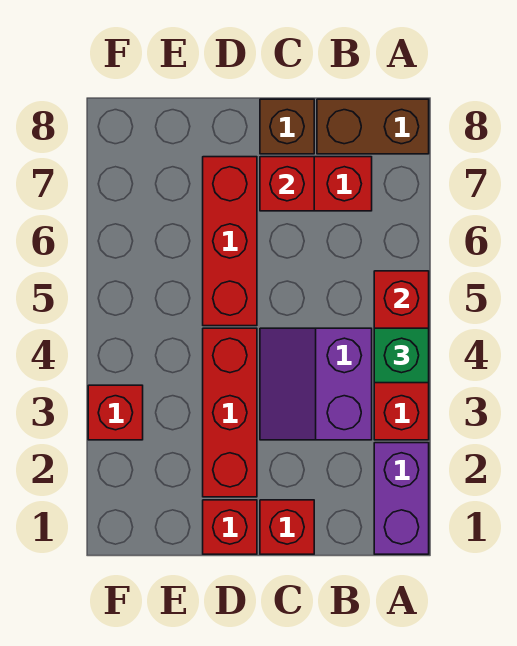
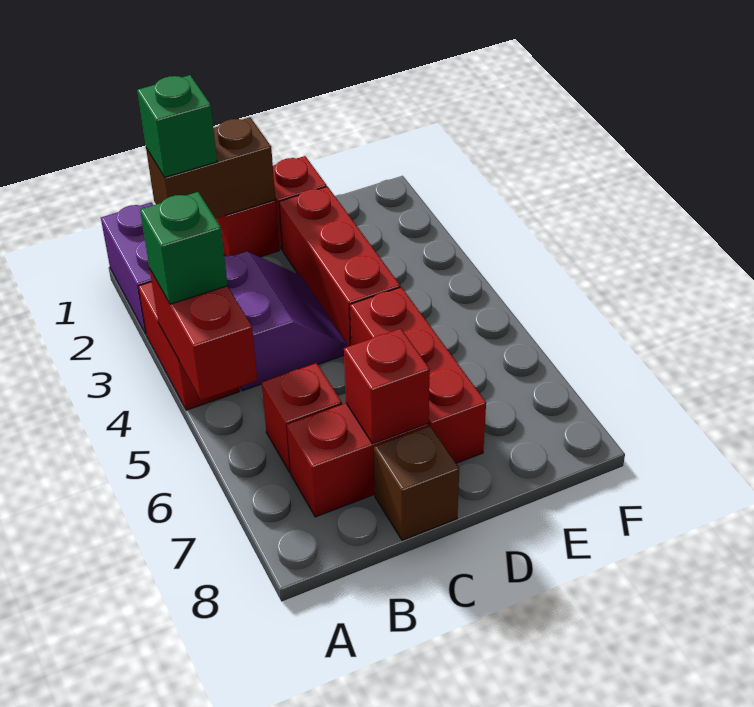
brown brick A8:B8 level 1 -> brown brick B1:C1 level 2
none -> green brick B1 level 3
red brick F3 level 1 -> red brick B6 level 1

